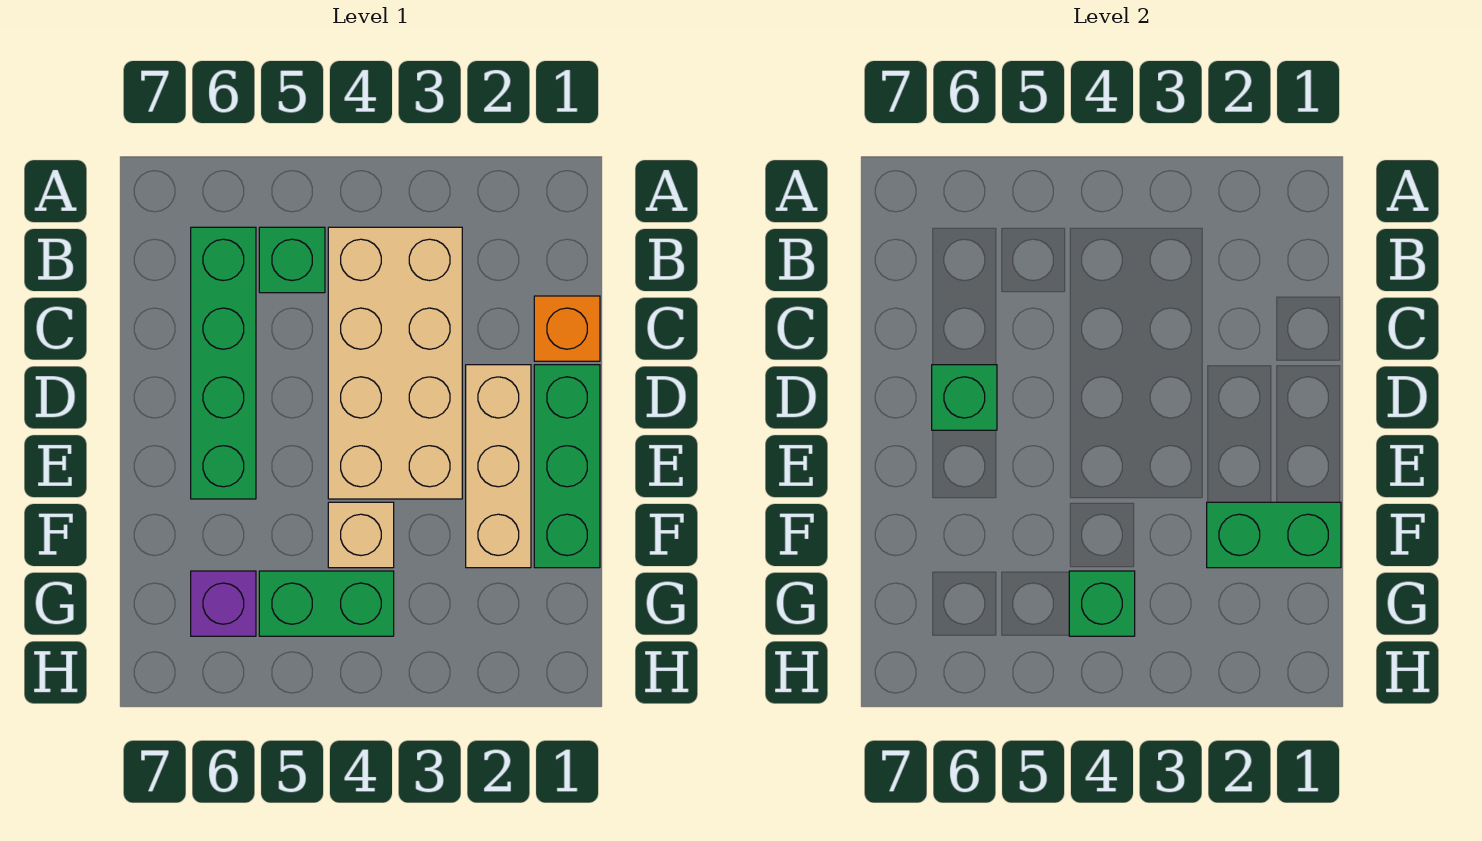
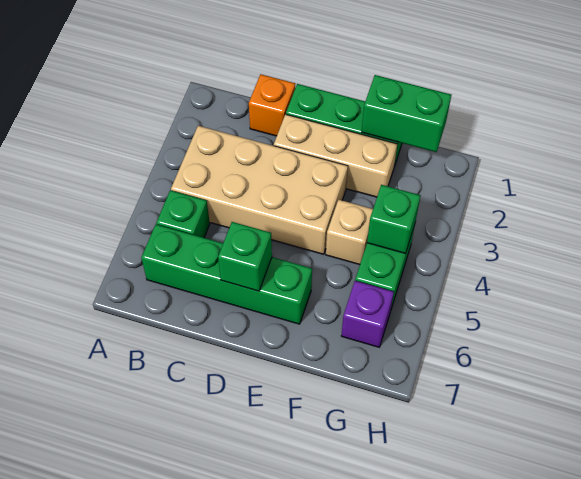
green brick F1:F2 level 2 -> green brick F1:G1 level 2

